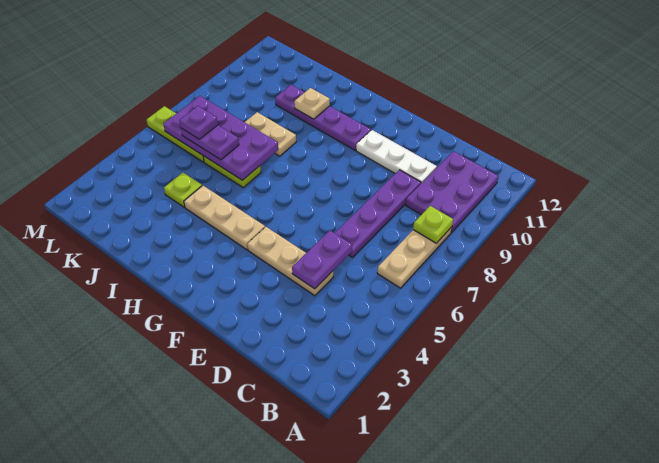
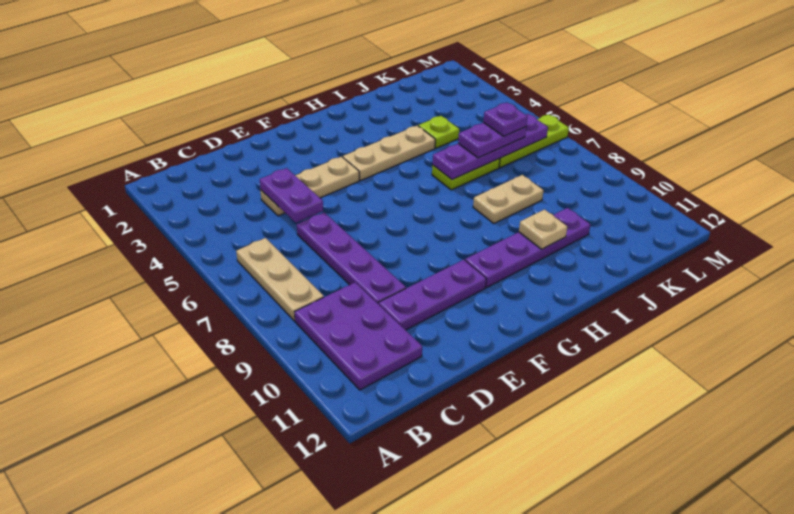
lime plate B8 level 2 -> none
white plate D10:F10 level 1 -> purple plate D10:F10 level 1
purple plate I6:L7 level 2 -> purple plate I6:L6 level 2

